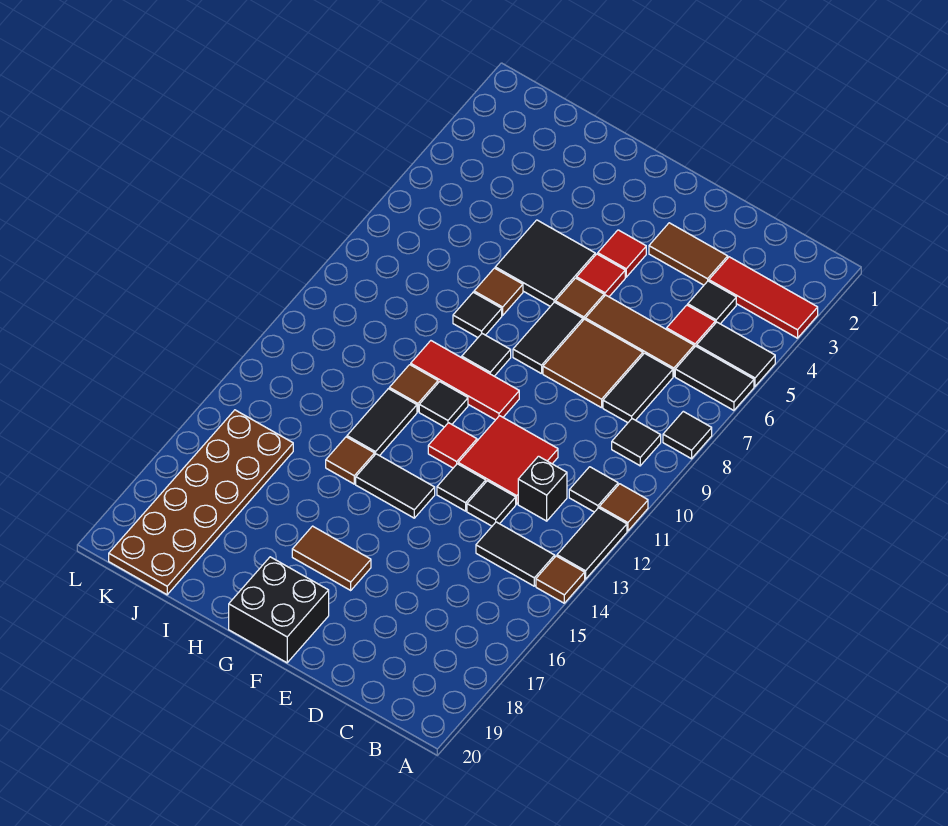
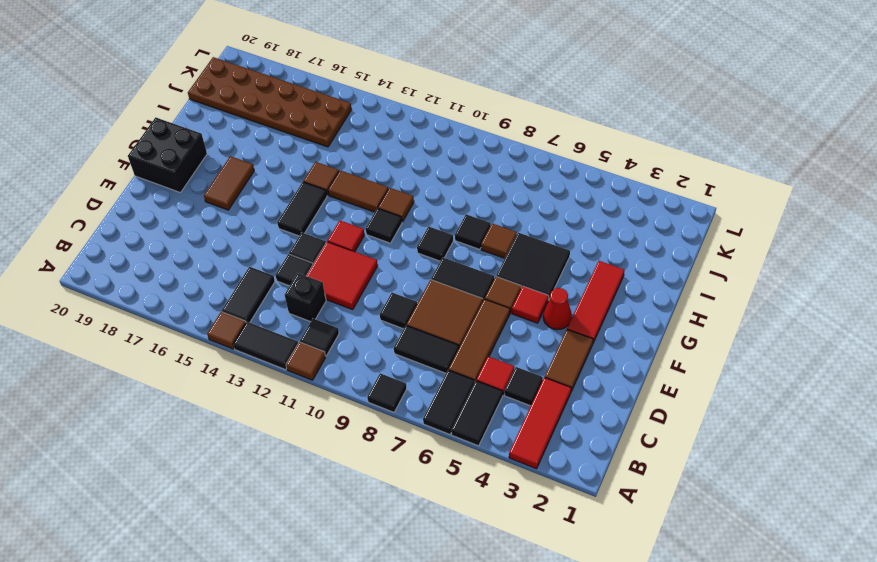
black tile B9 level 1 -> black tile D9 level 1
red tile F4 level 1 -> red cone F4 level 1
red tile F10:H10 level 1 -> red tile F3:H3 level 1
black tile H12:H13 level 1 -> brown tile H12:H13 level 1

